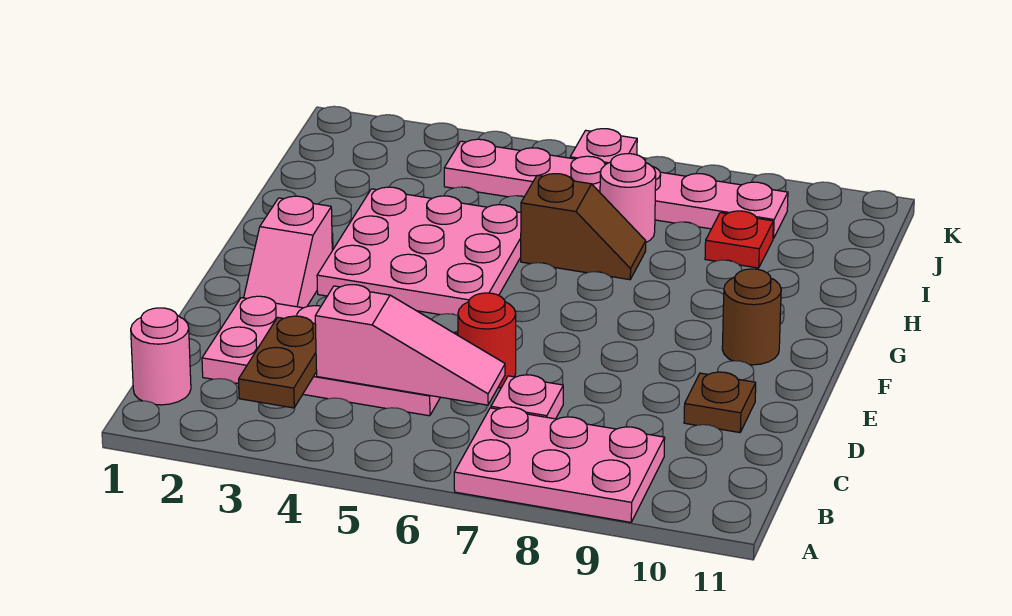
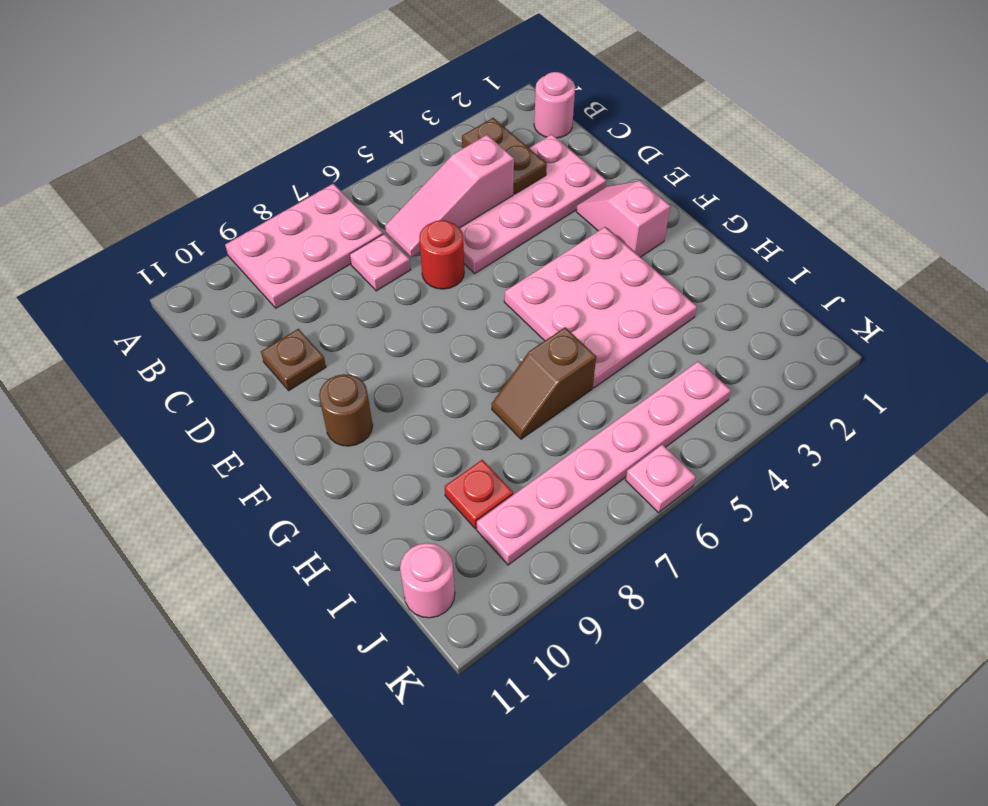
pink round brick I7 level 1 -> pink round brick J11 level 1

